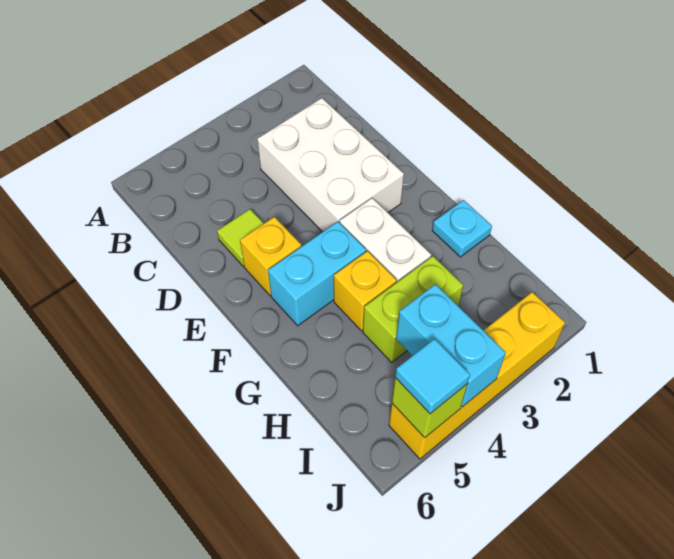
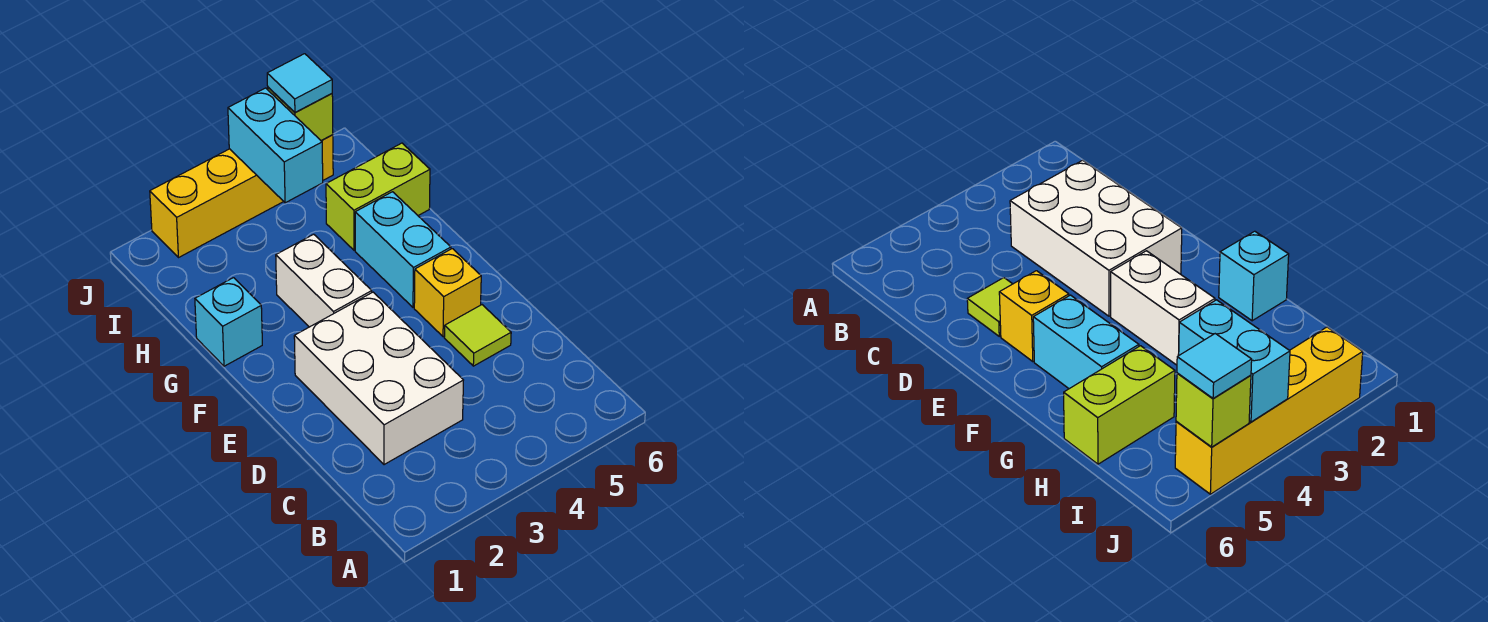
cyan brick F4:F5 level 1 -> cyan brick F5:G5 level 1
cyan plate G1 level 1 -> cyan brick G1 level 1
yellow brick G4 level 1 -> none
lime brick H3:H4 level 1 -> lime brick H5:H6 level 1

